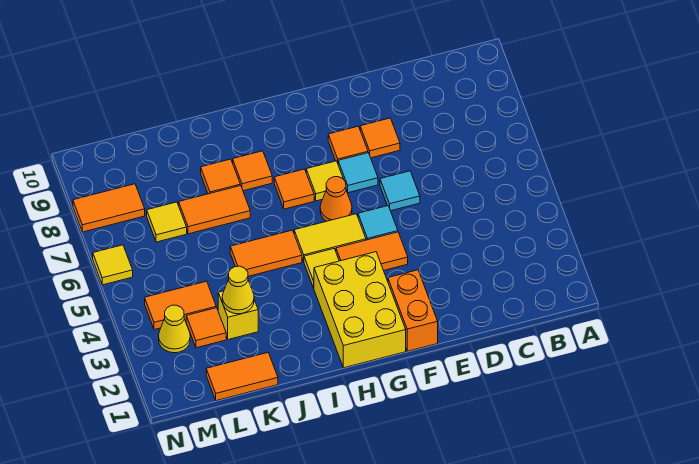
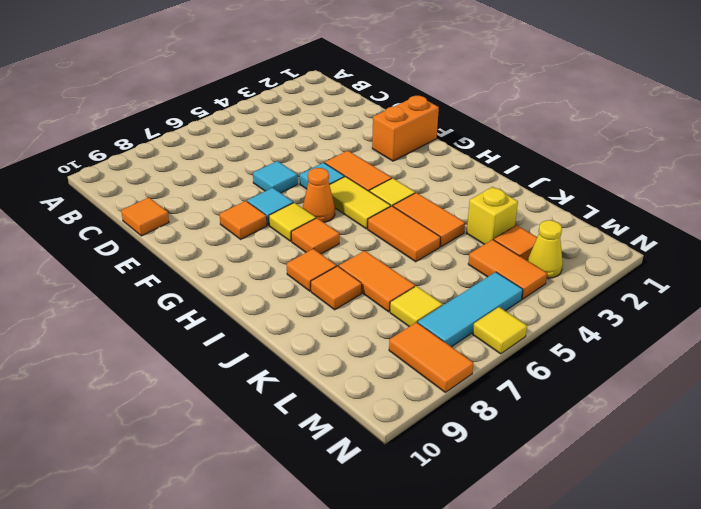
orange tile E8 level 1 -> orange tile D10 level 1
yellow brick G1:H3 level 1 -> none
orange tile K1:L1 level 1 -> orange tile I4:J4 level 1
yellow cone K3 level 2 -> none
none -> cyan tile M5:M7 level 1

